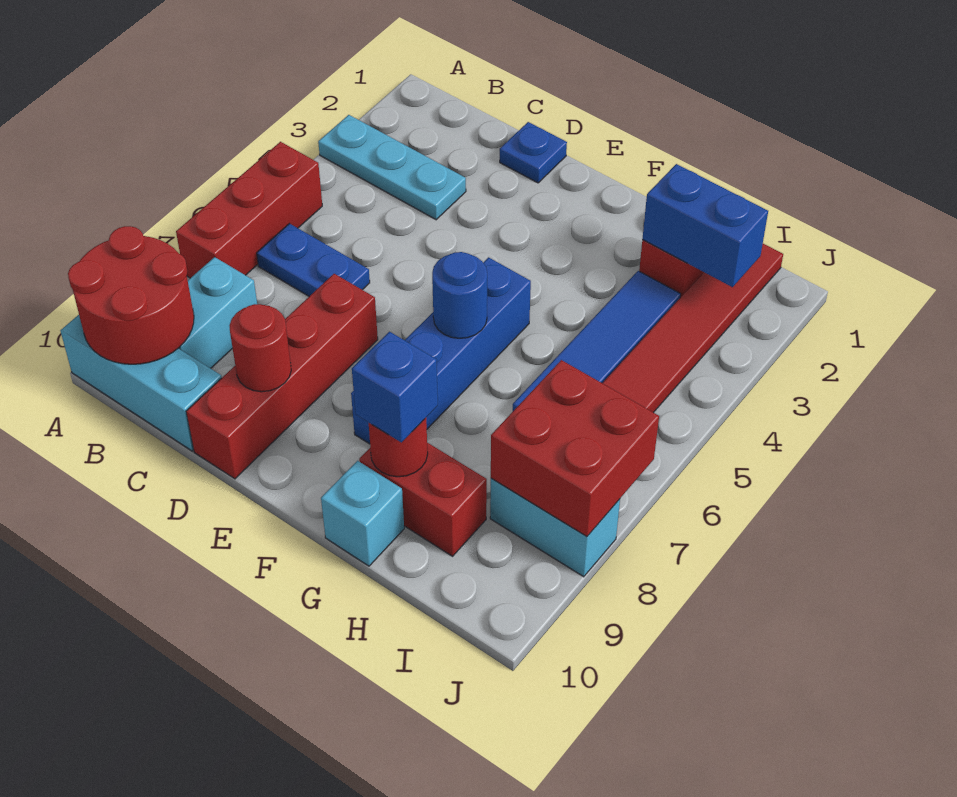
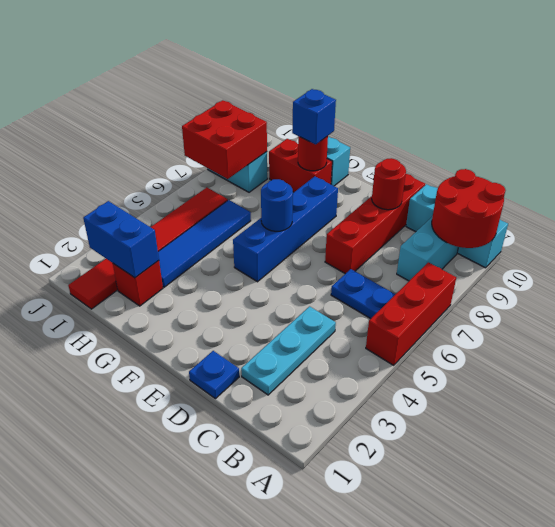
cyan plate A3:C3 level 1 -> cyan plate C2:C4 level 1

